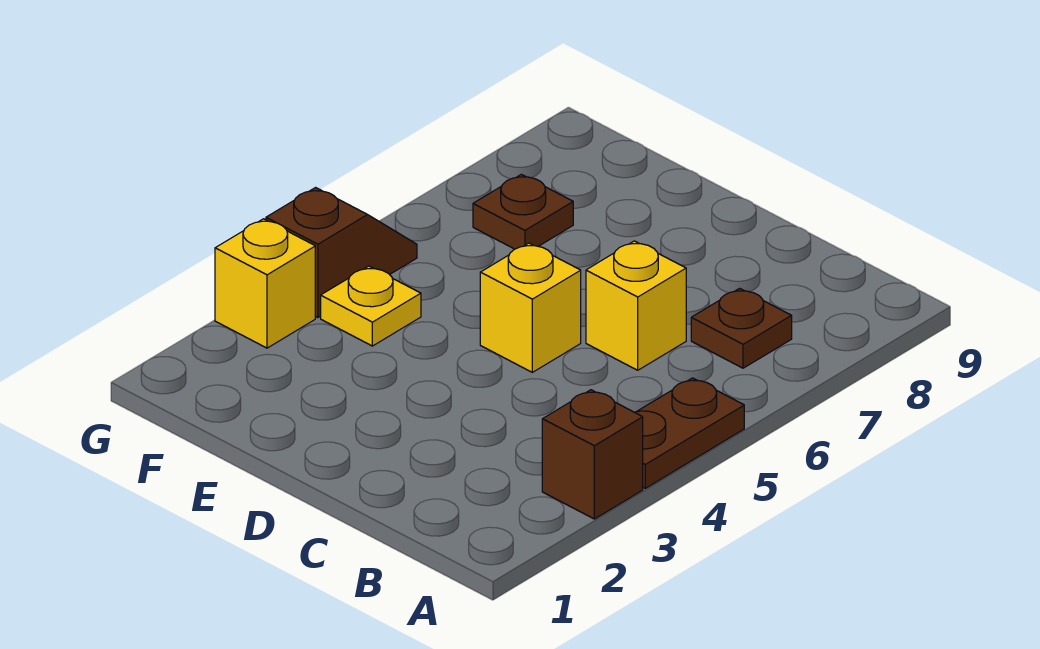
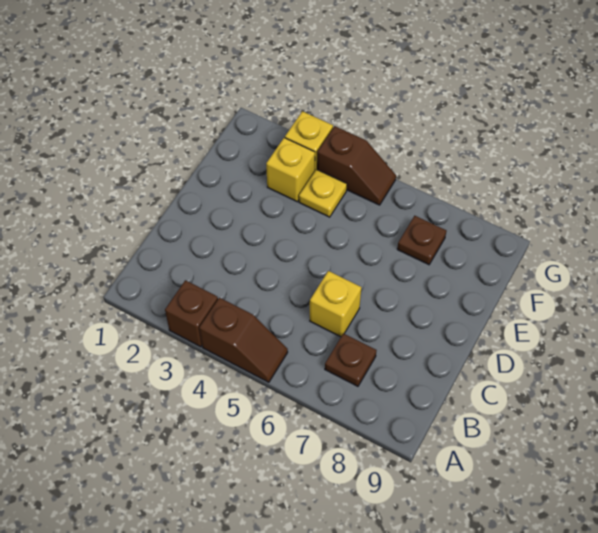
brown plate A4:A5 level 1 -> brown slope A4:A5 level 1 top 4
yellow brick D5 level 1 -> yellow brick F3 level 1

